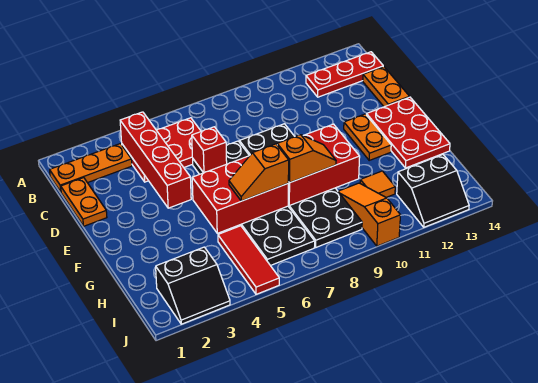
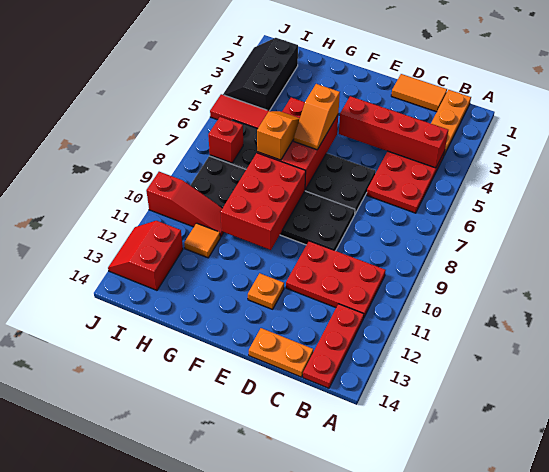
orange plate C1:D1 level 1 -> orange tile C1:D1 level 1
red brick D6 level 2 -> red brick I7 level 2
orange plate E12:F12 level 1 -> orange plate E12 level 1
red plate E13:G14 level 1 -> red plate B10:D11 level 1
orange slope G8:G9 level 3 top 8 -> orange slope F5:F6 level 3 top 5
orange slope H10:J10 level 1 top J -> red slope H10:J10 level 1 top J
black slope I2:J3 level 1 top I -> black slope I2:J4 level 1 top I
black slope I12:J13 level 1 top I -> red slope I12:J13 level 1 top I

